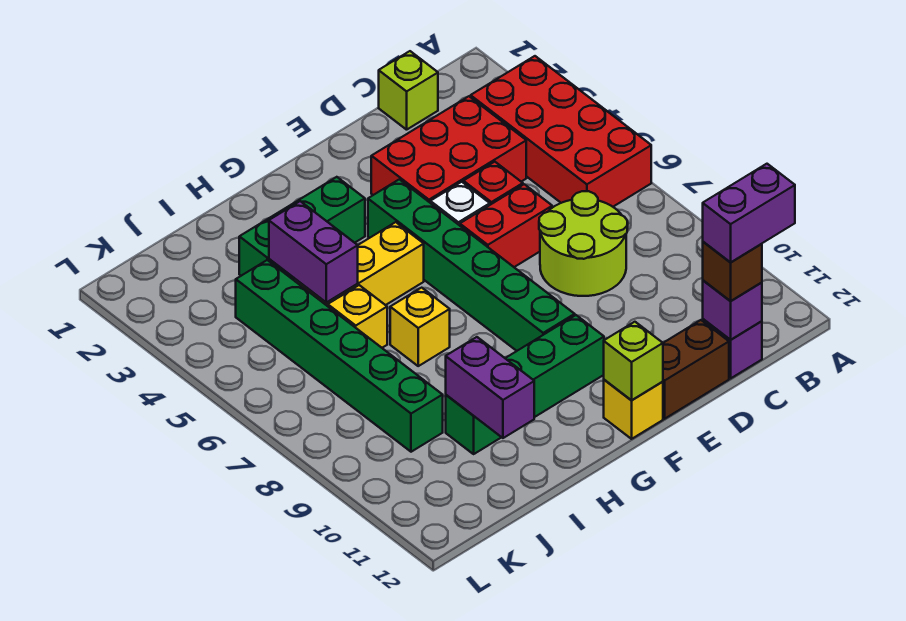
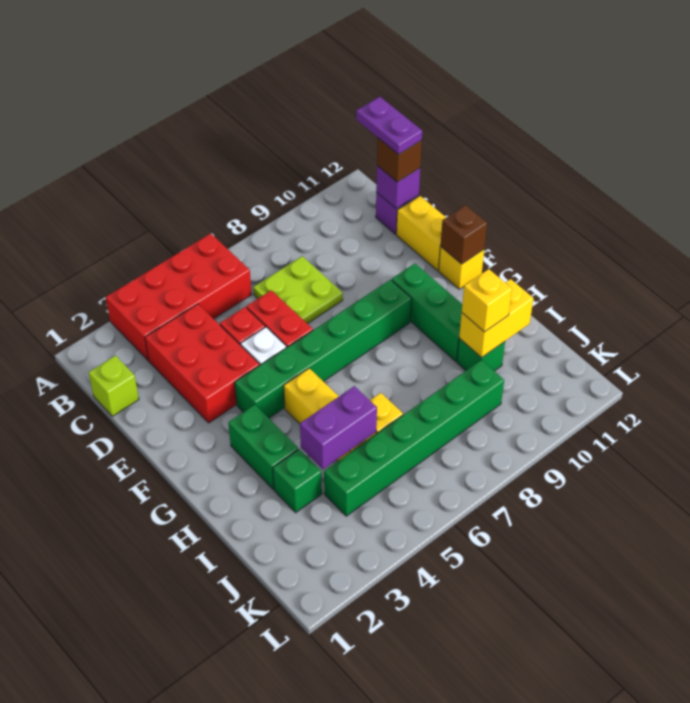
purple brick B12:C12 level 4 -> purple plate B12:C12 level 4
lime round brick C7:D8 level 1 -> lime plate C7:D8 level 1
brown brick D12:E12 level 1 -> yellow brick D12:E12 level 1
lime brick F12 level 2 -> brown brick F12 level 2
yellow brick H7 level 1 -> yellow brick I10 level 3
purple brick I10:I11 level 2 -> yellow brick I10:I11 level 2

